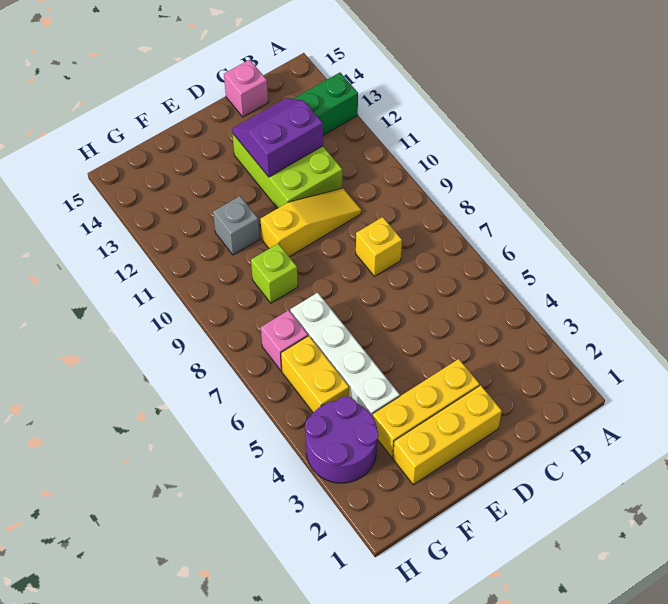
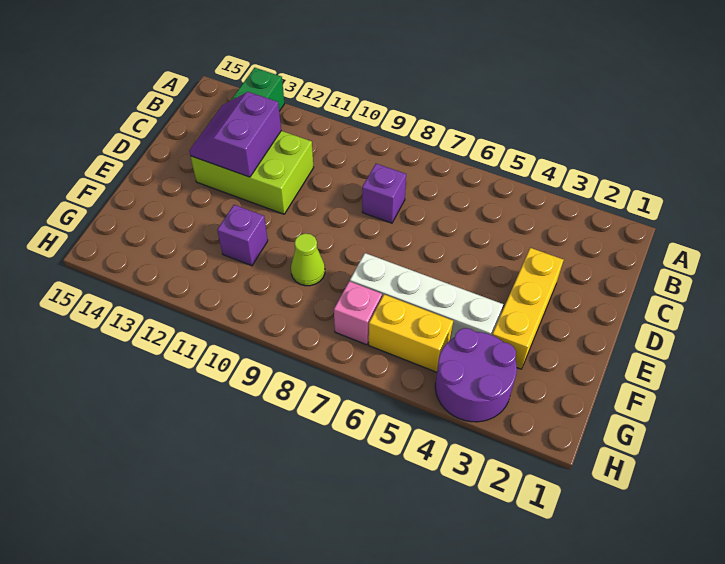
yellow brick C8 level 1 -> purple brick C8 level 1
yellow slope C10:E10 level 1 top E -> none
pink brick C15 level 1 -> none
yellow brick D2:F2 level 1 -> none
lime brick F9 level 1 -> lime cone F9 level 1
grey brick F11 level 1 -> purple brick F11 level 1

